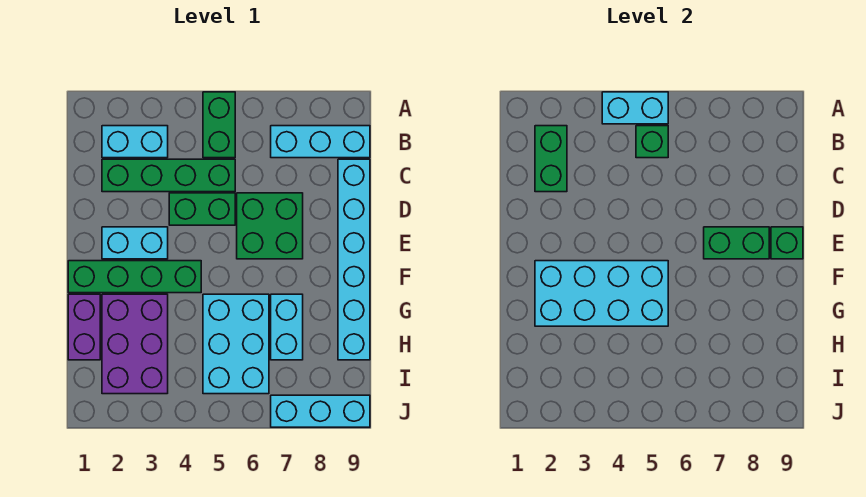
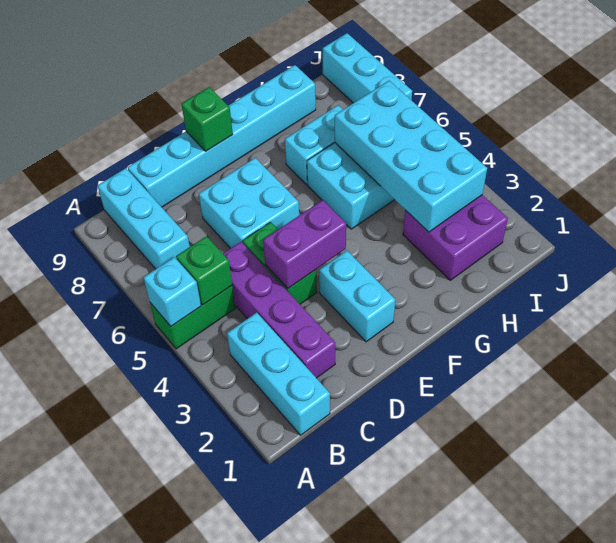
cyan brick A4:A5 level 2 -> cyan brick A5 level 2
cyan brick B2:B3 level 1 -> cyan brick B1:B3 level 1
green brick B2:C2 level 2 -> none
green brick C2:C5 level 1 -> purple brick C2:C5 level 1
green brick D6:E7 level 1 -> cyan brick D6:E7 level 1
green brick E7:E8 level 2 -> none
green brick F1:F4 level 1 -> none
cyan brick F2:G5 level 2 -> cyan brick H3:I6 level 2
purple brick G1:H1 level 1 -> purple brick D4:E4 level 2
purple brick G2:I3 level 1 -> purple brick H2:I3 level 1

